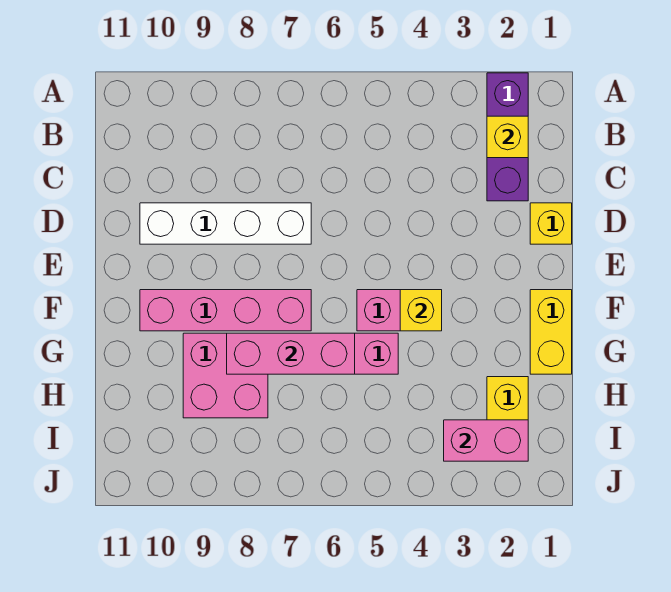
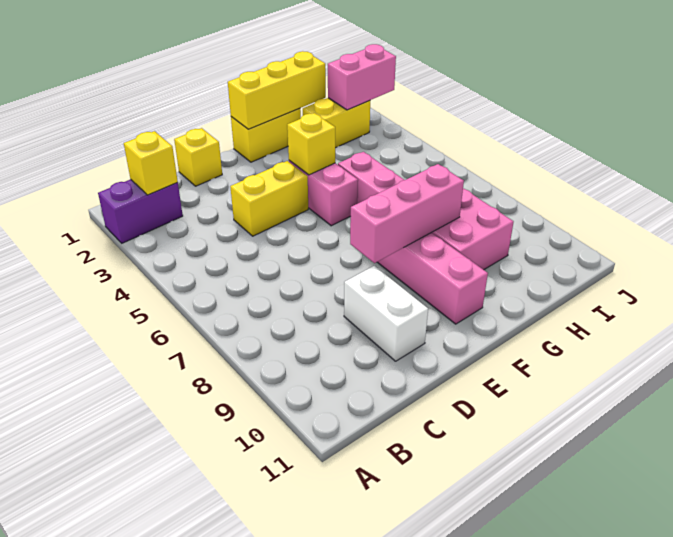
purple brick A2:C2 level 1 -> purple brick A2:B2 level 1
none -> yellow brick D4:E4 level 1
white brick D7:D10 level 1 -> white brick D9:D10 level 1
none -> yellow brick F1:H1 level 2
pink brick G6:G8 level 2 -> pink brick E8:G8 level 2
pink brick I2:I3 level 2 -> pink brick I2:J2 level 2

